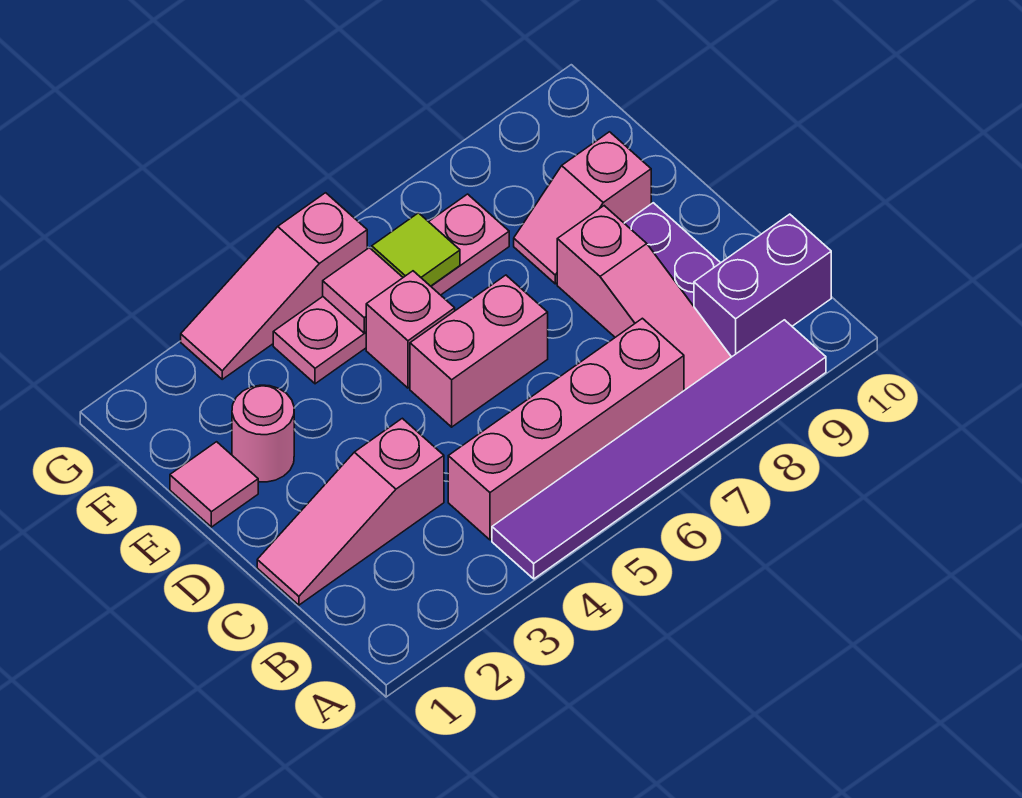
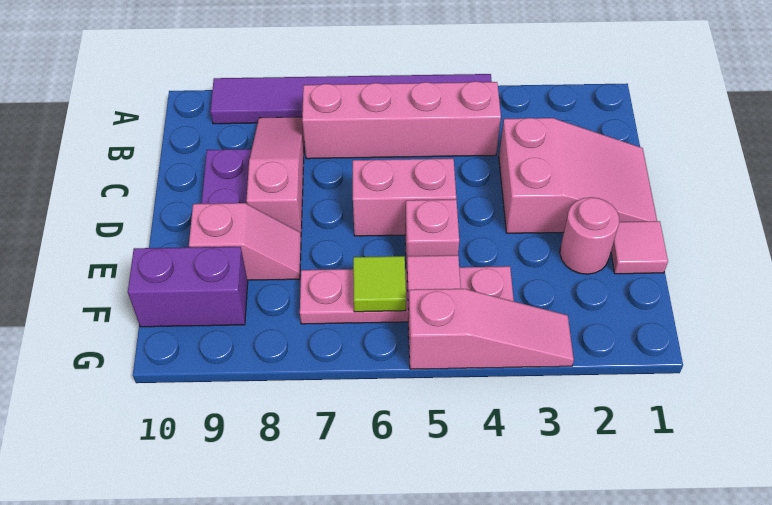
purple brick B9:B10 level 1 -> purple brick F9:F10 level 1
pink slope C1:C3 level 1 top 3 -> pink slope C1:D3 level 1 top 3

